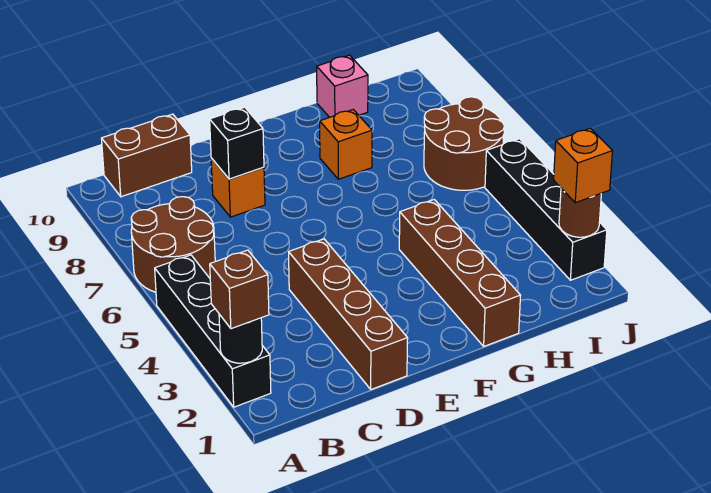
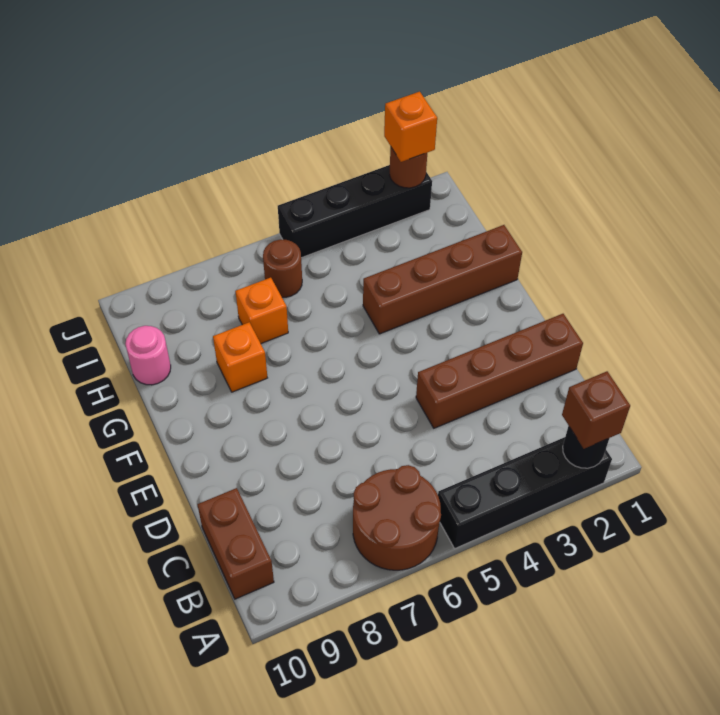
orange brick D8 level 1 -> orange brick H7 level 1
black brick D8 level 2 -> none
pink brick H10 level 1 -> pink round brick H10 level 1
brown round brick I6:J7 level 1 -> brown round brick I6 level 1

